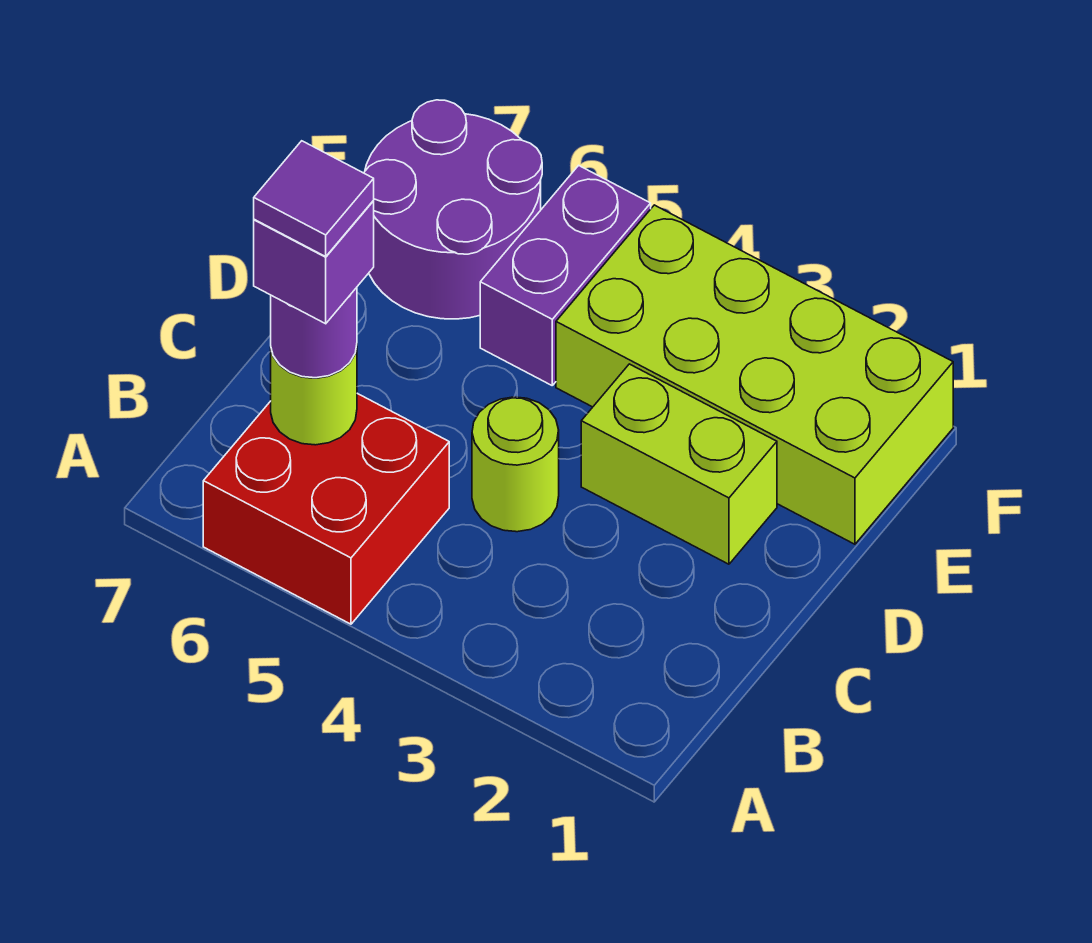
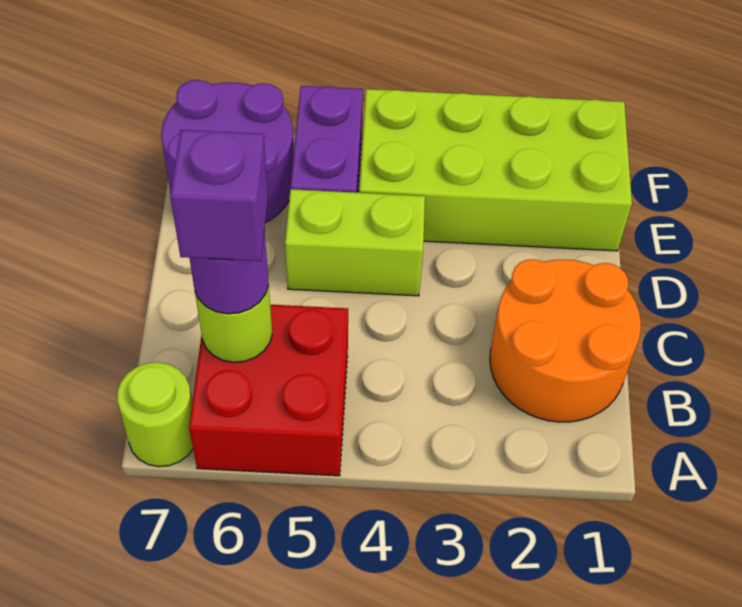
none -> orange round brick B1:C2 level 1
purple tile B6 level 5 -> none
lime round brick C4 level 1 -> lime round brick A7 level 1
lime brick D2:D3 level 1 -> lime brick D4:D5 level 1

